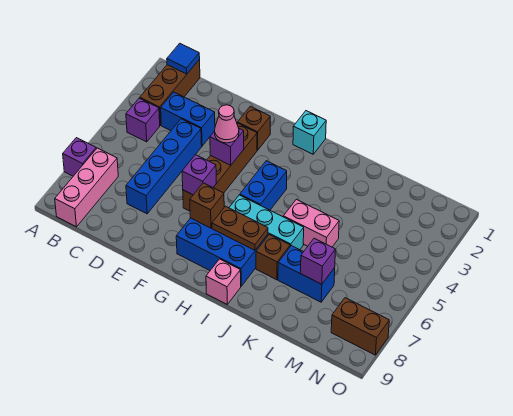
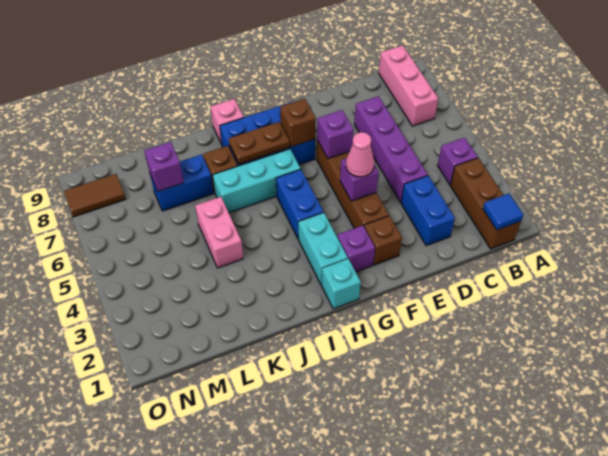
purple brick A7 level 1 -> purple brick G2 level 1
blue brick C3:D3 level 1 -> blue brick D2:D3 level 1
blue brick D4:D7 level 1 -> purple brick D4:D7 level 1
none -> cyan brick H2:H3 level 1
pink brick J5:K5 level 1 -> pink brick K4:K5 level 1
brown brick N8:O8 level 1 -> brown tile N8:O8 level 1

